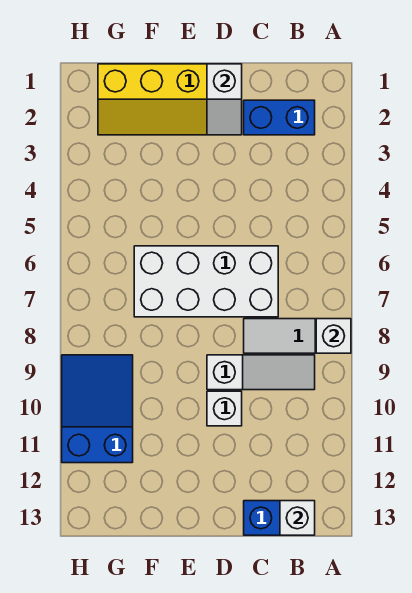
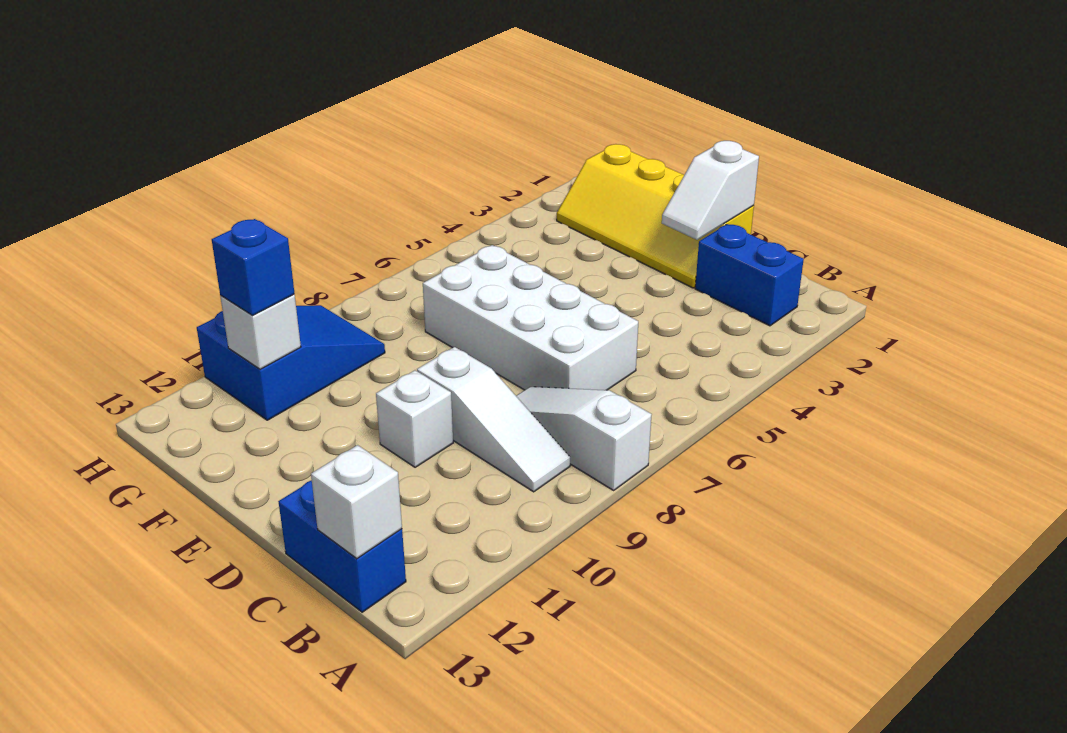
white brick A8 level 2 -> white brick G11 level 2
none -> blue brick G11 level 3

